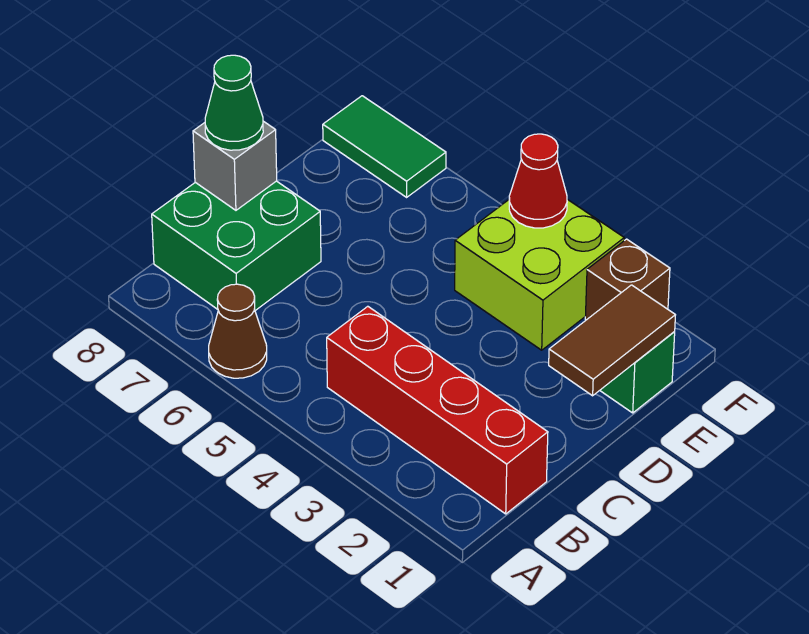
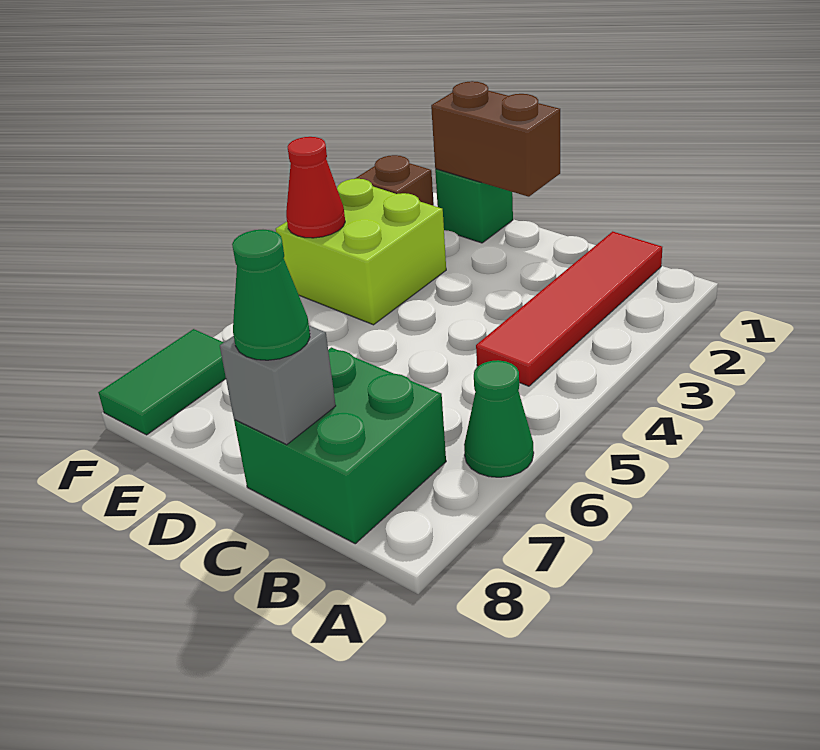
brown cone A6 level 1 -> green cone A6 level 1
red brick B1:B4 level 1 -> red tile B1:B4 level 1
brown tile D1:E1 level 2 -> brown brick D1:E1 level 2

